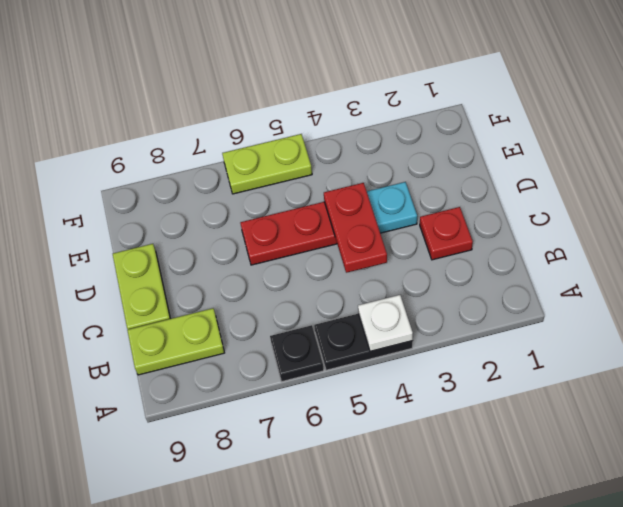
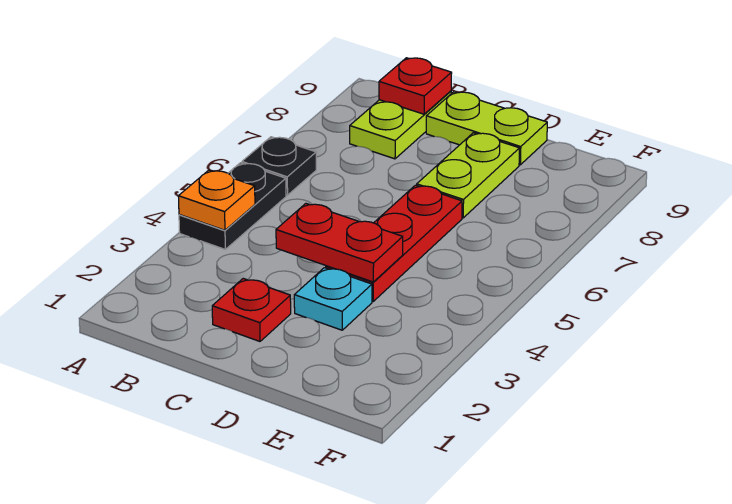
white plate A4 level 2 -> orange plate A4 level 2
none -> red plate B9 level 2
lime plate F5:F6 level 1 -> lime plate D7:D8 level 1

